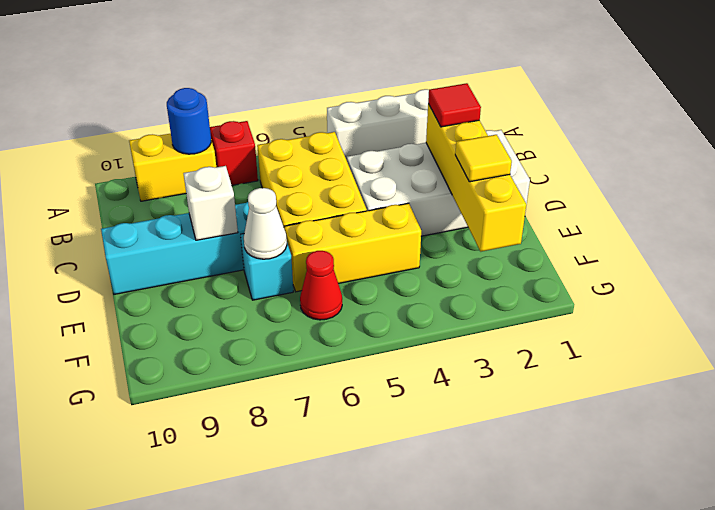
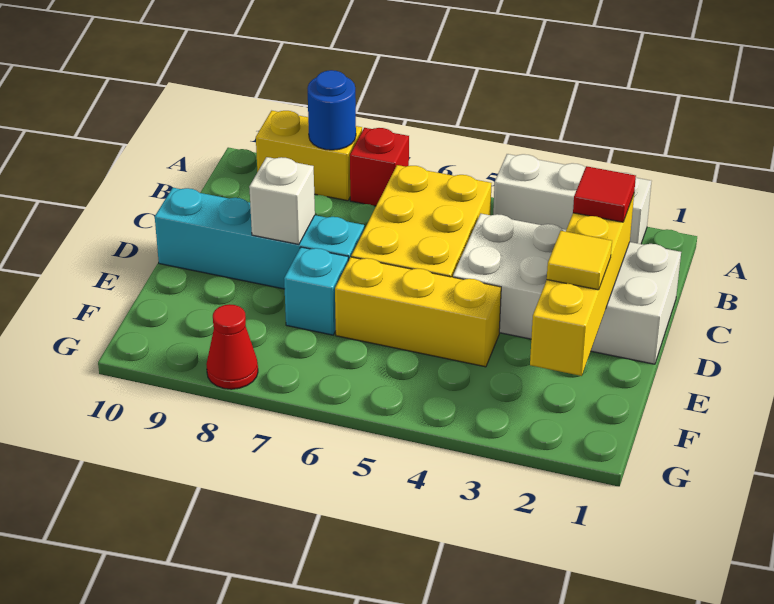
white cone E7 level 2 -> none
red cone F6 level 1 -> red cone G8 level 1

